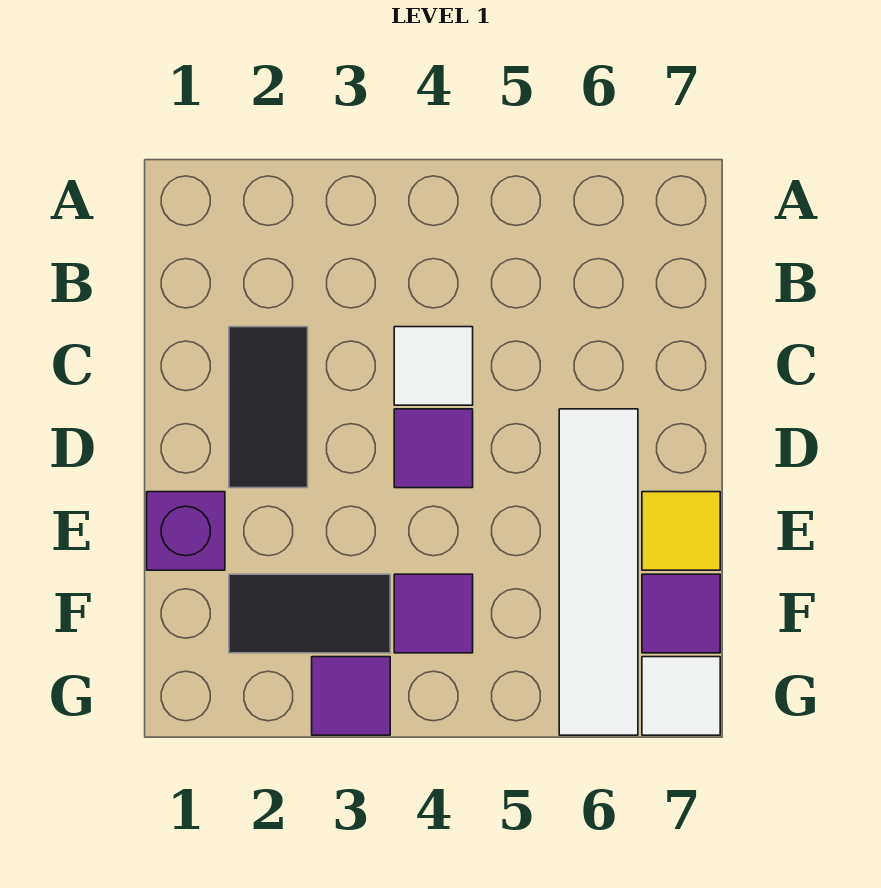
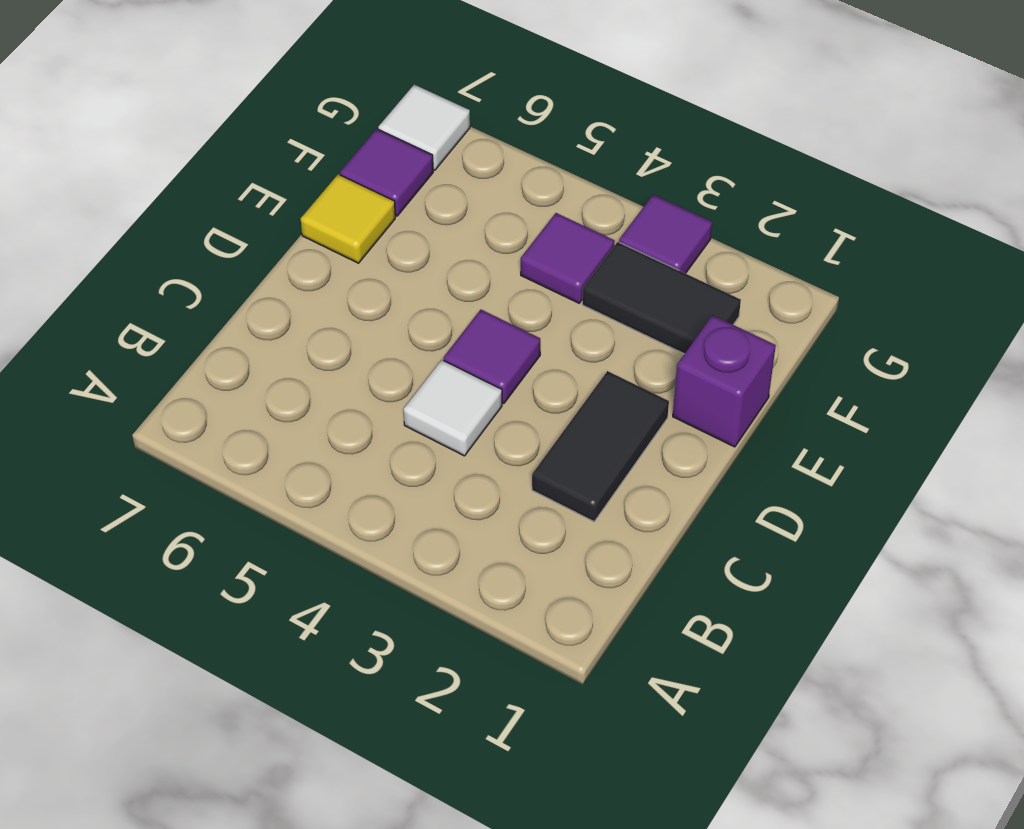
white tile D6:G6 level 1 -> none

